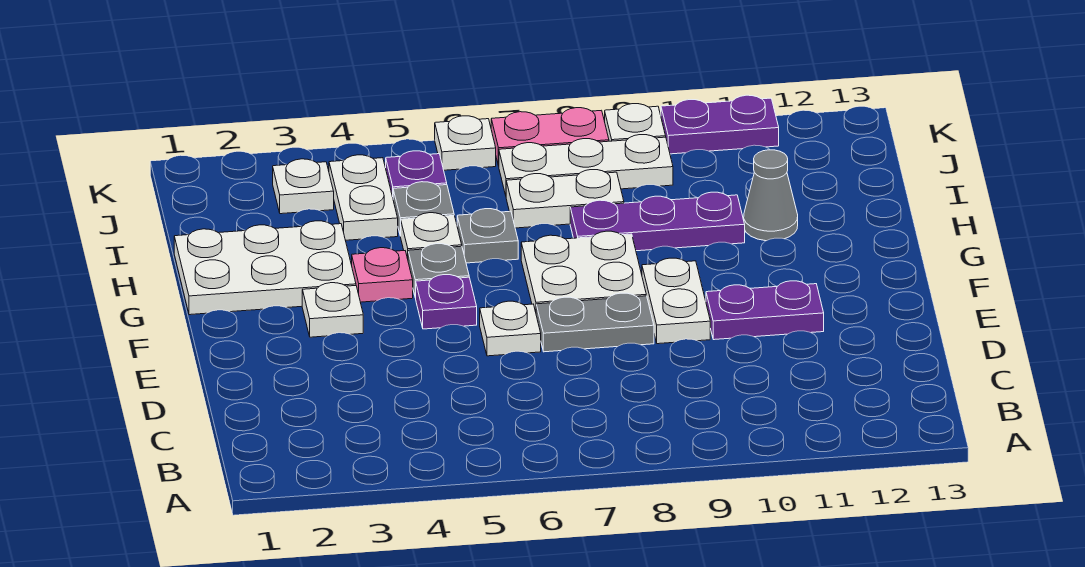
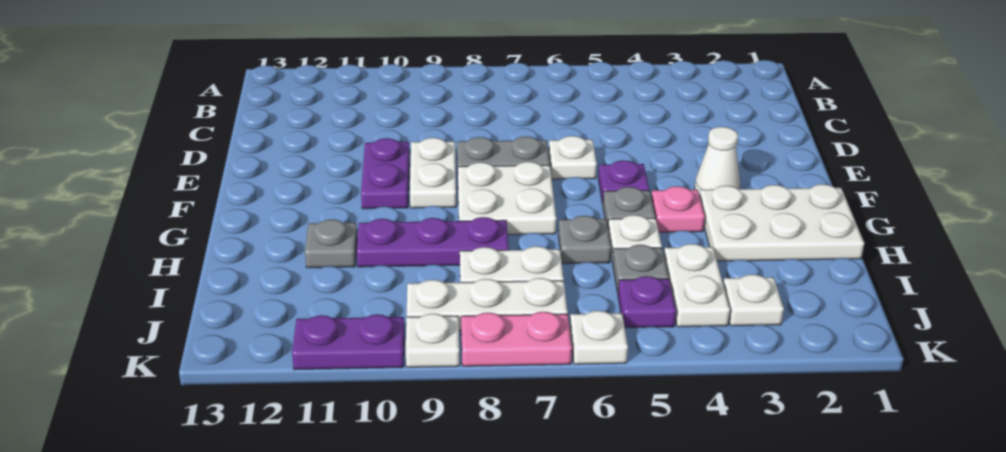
purple plate E10:E11 level 1 -> purple plate E10:F10 level 1
white plate F3 level 1 -> white cone F3 level 1
grey cone H11 level 1 -> grey plate H11 level 1

